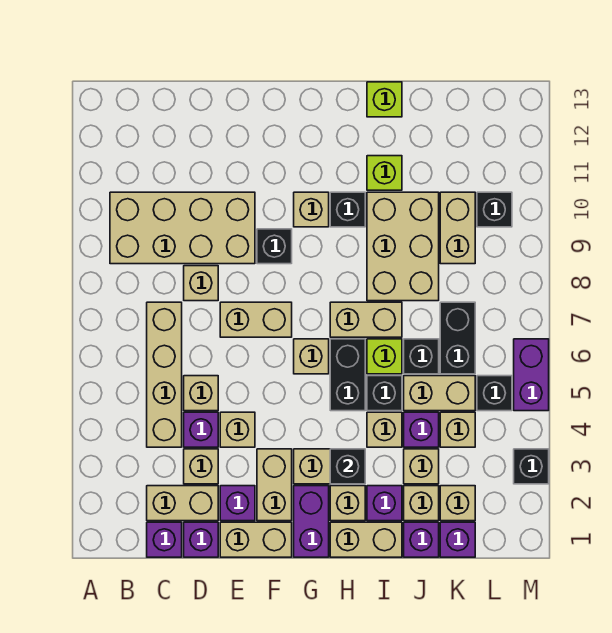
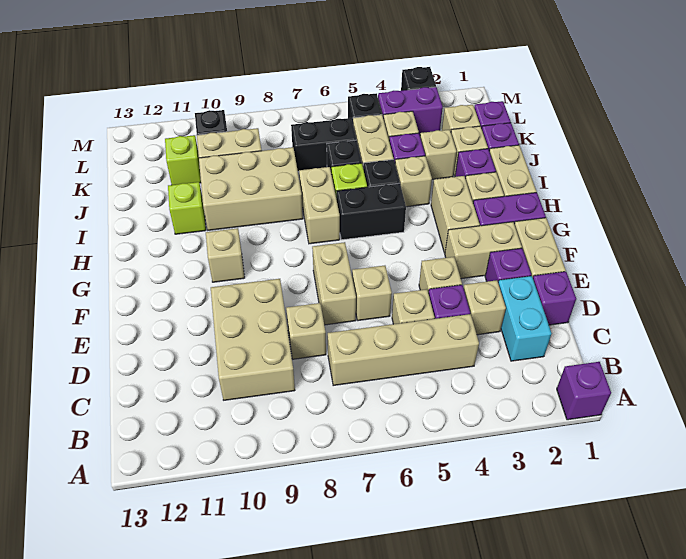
tan brick B9:E10 level 1 -> tan brick C9:E10 level 1
purple brick C1 level 1 -> purple brick A1 level 1
tan brick C2:D2 level 1 -> cyan brick C2:D2 level 1
black brick F9 level 1 -> none
tan brick G6 level 1 -> tan brick E6 level 1
black brick H3 level 2 -> none
black brick H10 level 1 -> none
lime brick I13 level 1 -> lime brick K11 level 1
purple brick M5:M6 level 1 -> purple brick L3:L4 level 1

